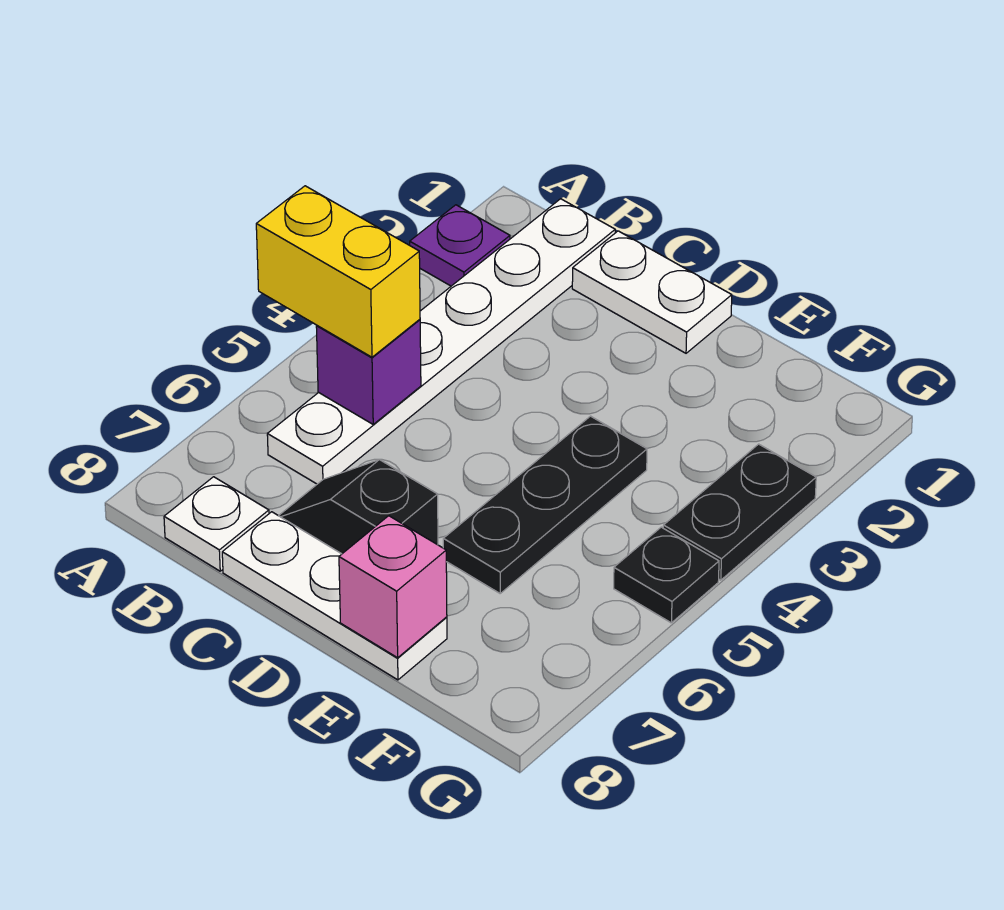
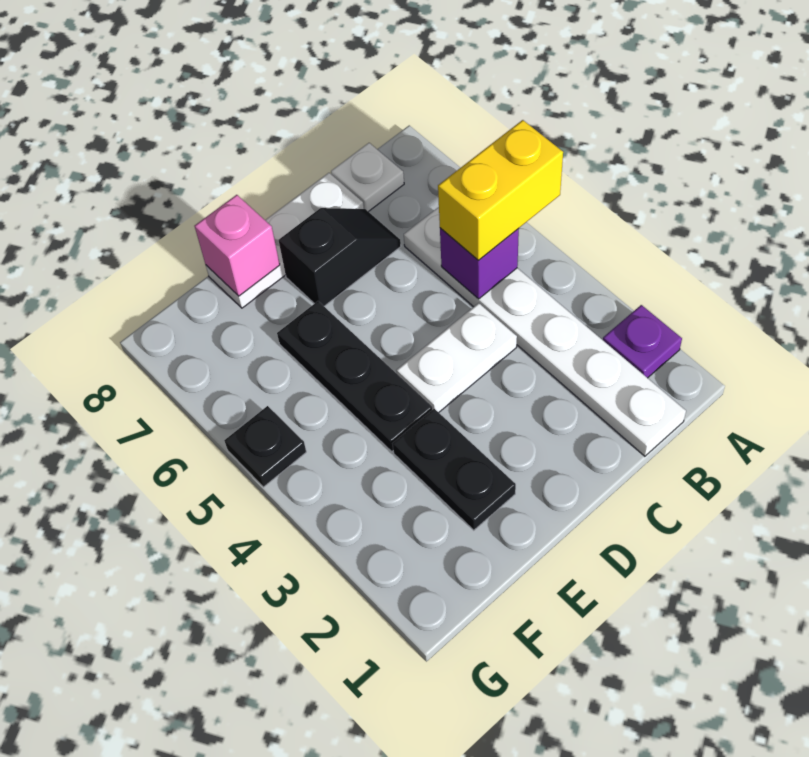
white plate C1:D1 level 1 -> white plate C4:D4 level 1
black plate G3:G4 level 1 -> black plate E2:E3 level 1

